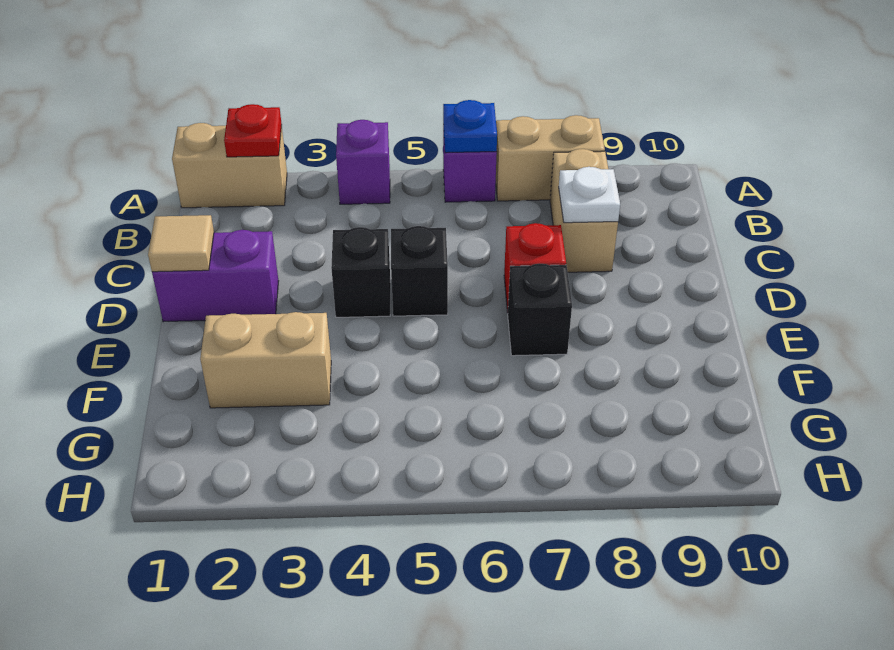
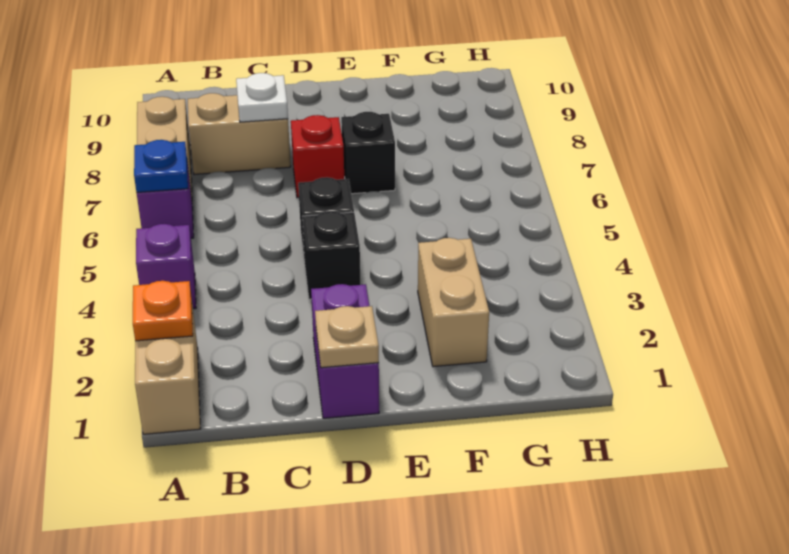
red plate A2 level 2 -> orange plate A2 level 2
tan tile D1 level 2 -> tan plate D1 level 2

